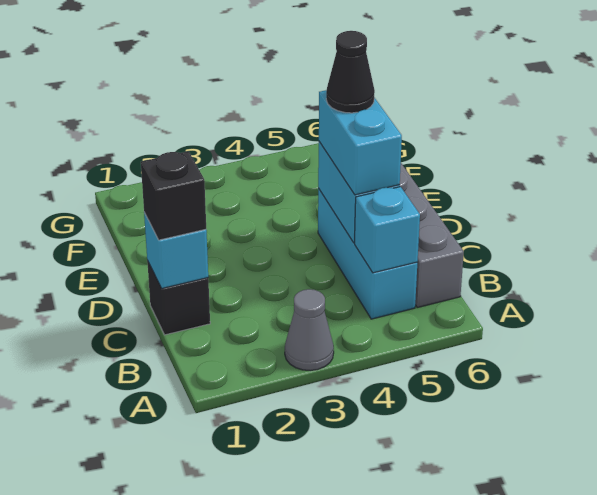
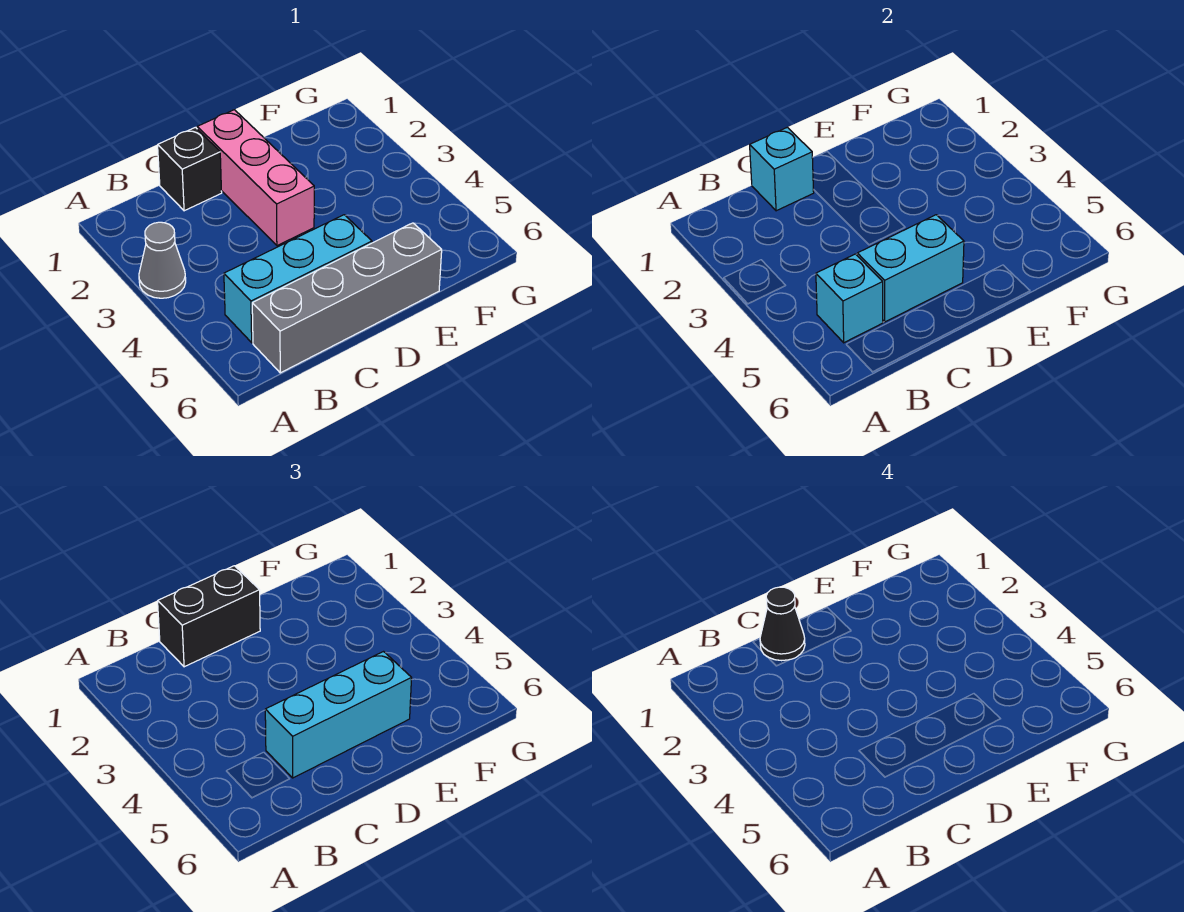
black brick C1 level 3 -> black brick C1:D1 level 3
cyan brick C5:D5 level 3 -> cyan brick C5:E5 level 3
none -> pink brick D1:D3 level 1
black cone D5 level 4 -> black cone C1 level 4

